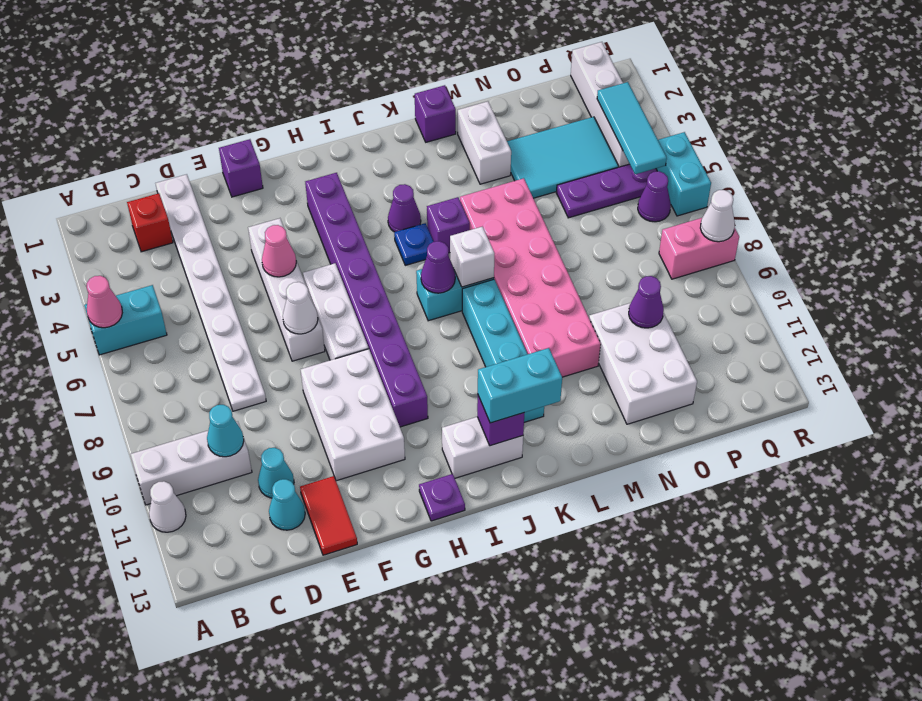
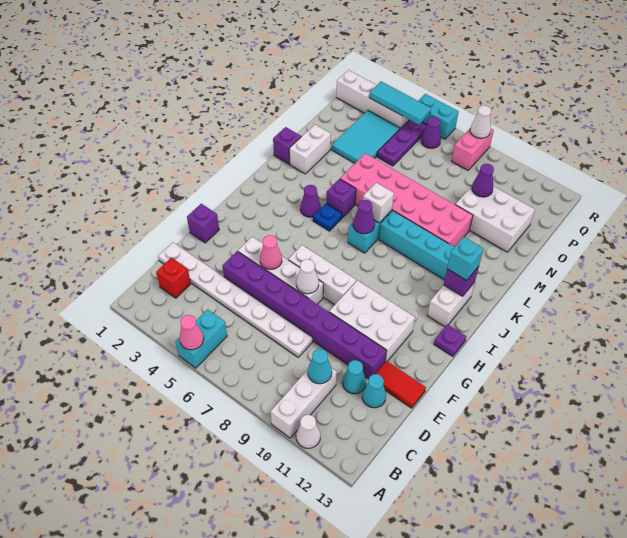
purple brick H3:H10 level 1 -> purple brick E4:E11 level 1
cyan brick J12:K12 level 3 -> cyan brick J12 level 3
white brick M2:M3 level 1 -> white brick L2:M2 level 1

